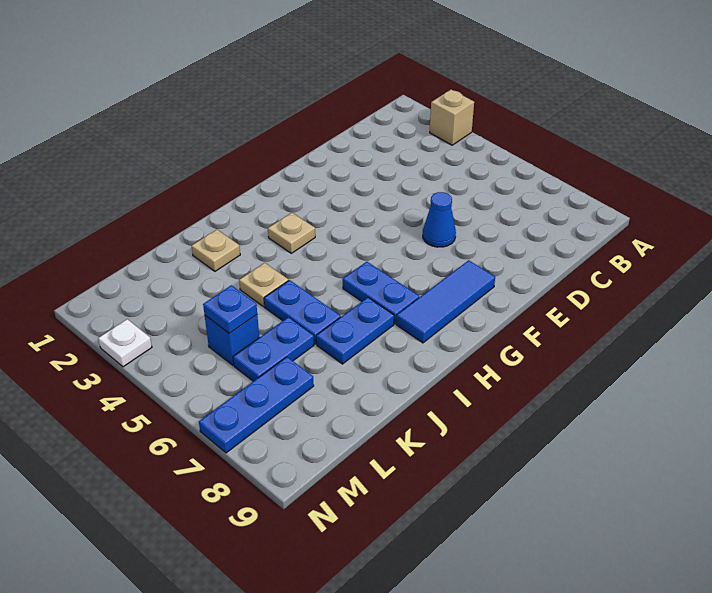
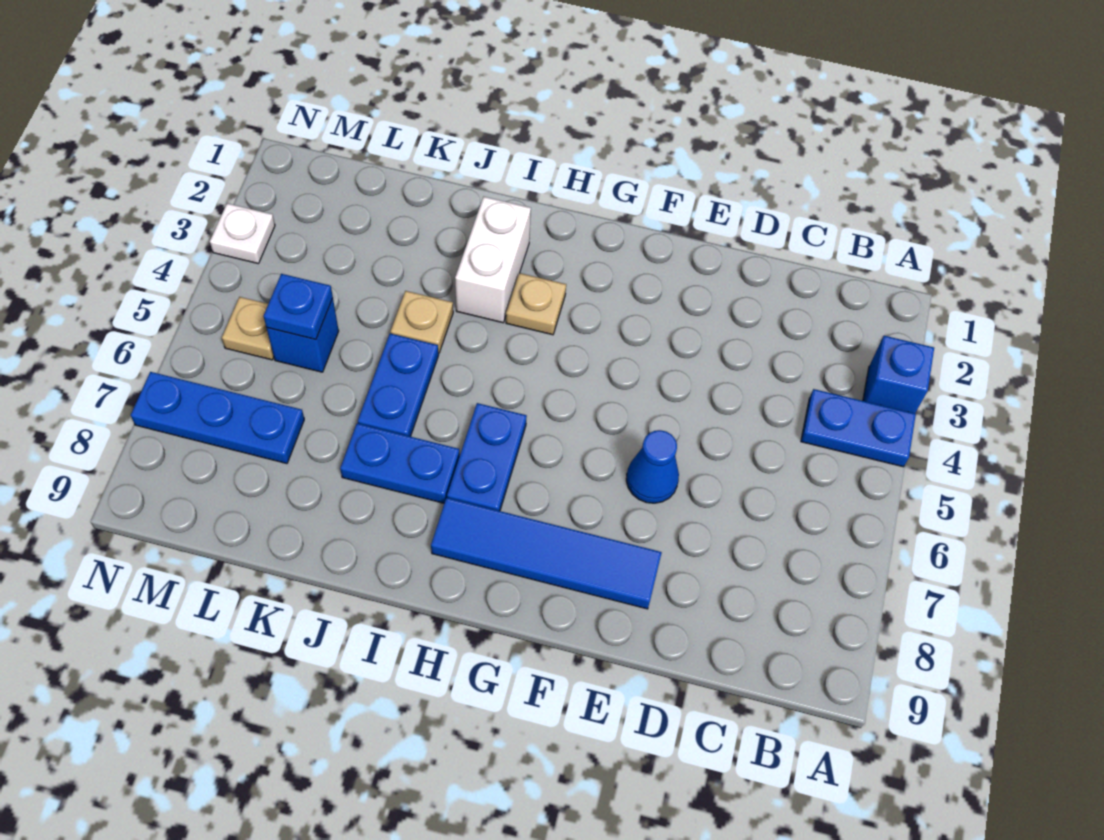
tan brick A3 level 1 -> blue brick A3 level 1
blue tile F8:H8 level 1 -> blue tile E8:H8 level 1
none -> white brick I2:I3 level 1
tan plate J2 level 1 -> tan plate M5 level 1
blue plate K6:L6 level 1 -> blue plate A4:B4 level 1

